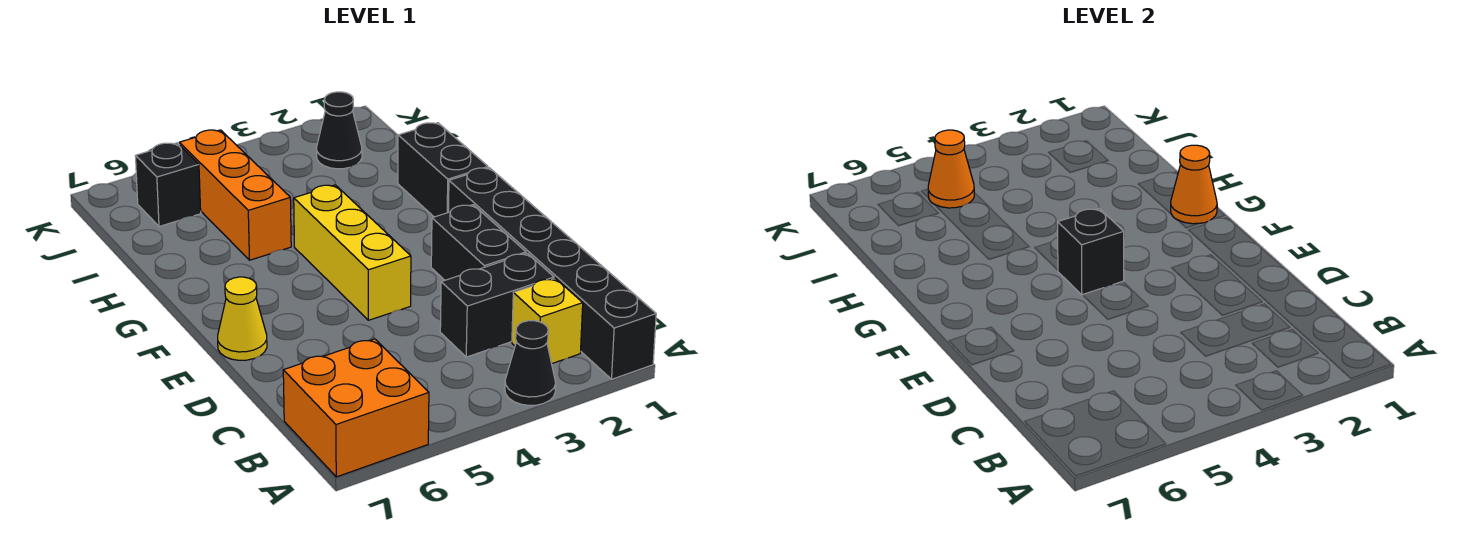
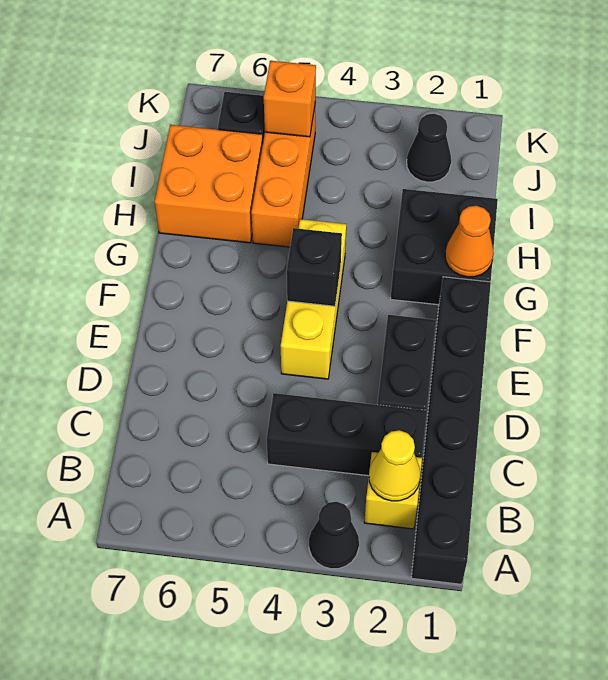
orange brick A6:B7 level 1 -> orange brick H6:I7 level 1
black brick C2:C3 level 1 -> black brick C2:C4 level 1
yellow cone E7 level 1 -> yellow cone B2 level 2
black brick G1:H1 level 1 -> black brick G1:H2 level 1
orange cone J5 level 2 -> orange brick J5 level 2

